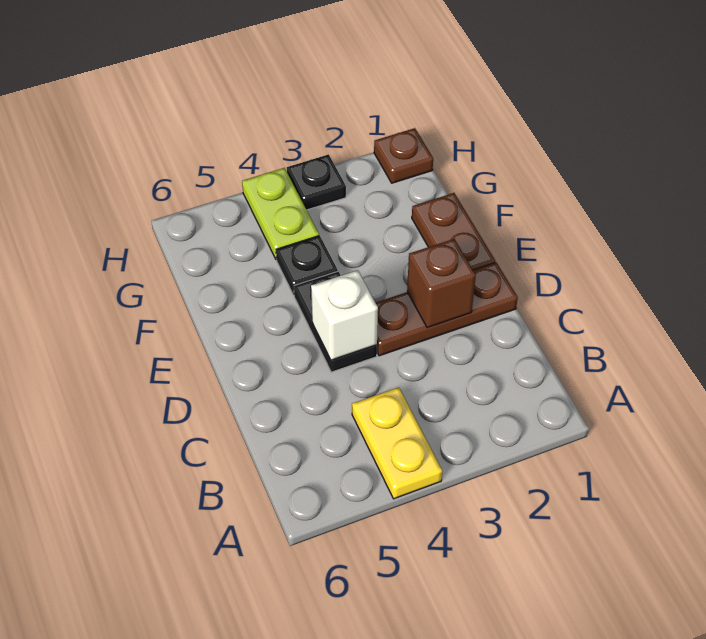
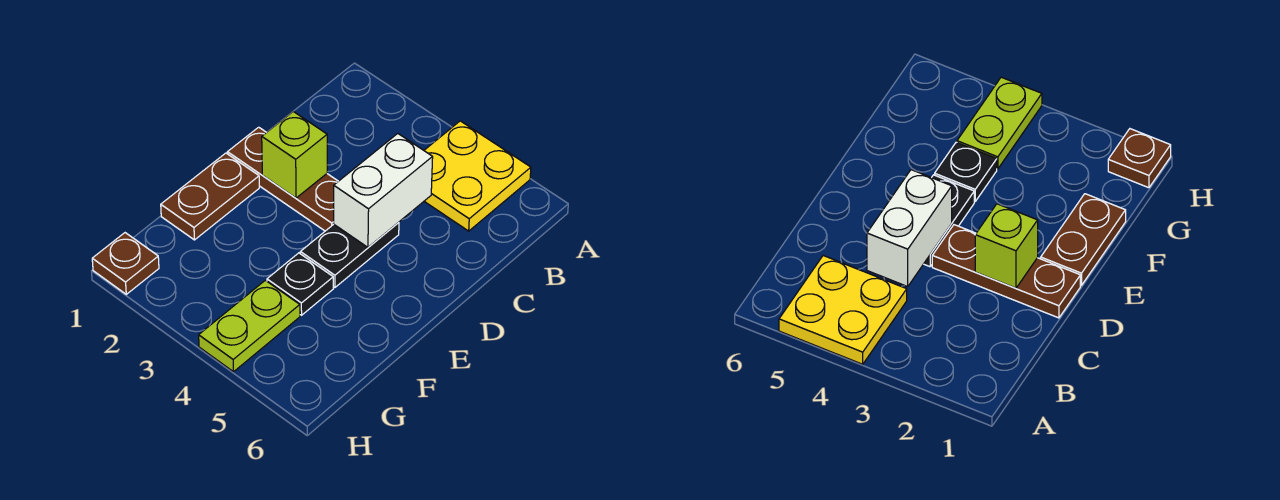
yellow plate A4:B4 level 1 -> yellow plate A4:B5 level 1
brown brick D2 level 2 -> lime brick D2 level 2
white brick D4 level 2 -> white brick C4:D4 level 2
black plate H3 level 1 -> none

